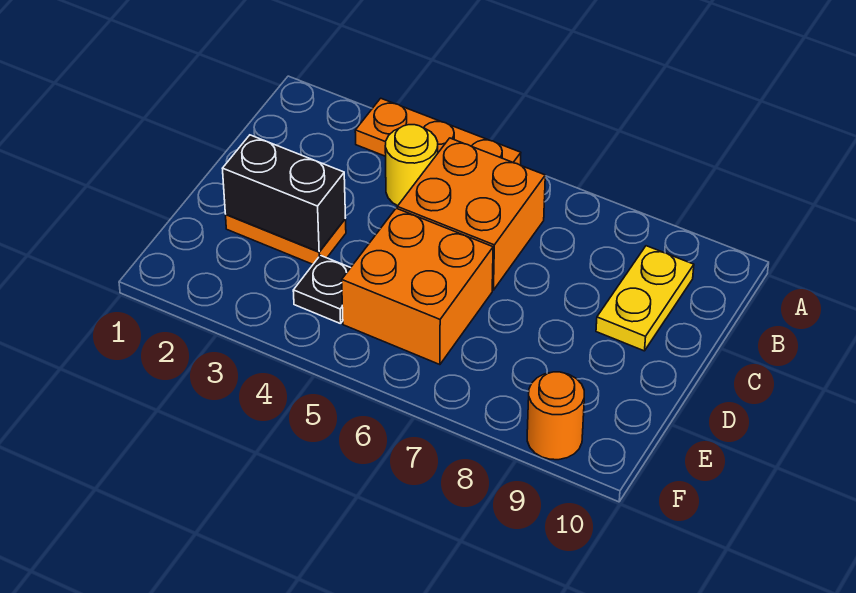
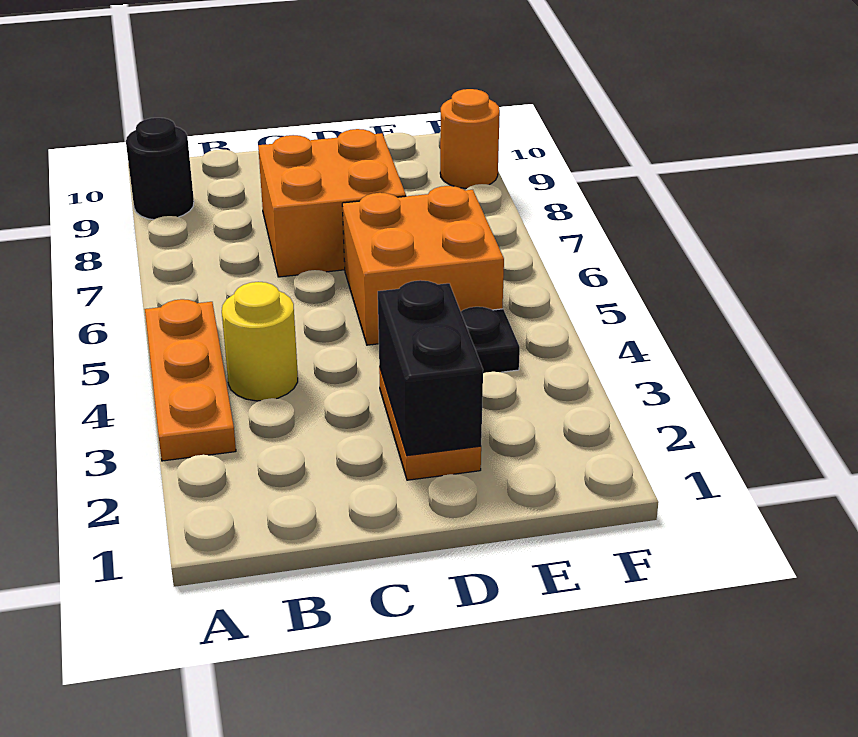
none -> black round brick A9 level 1
orange brick B5:C6 level 1 -> orange brick C7:D8 level 1
yellow plate B9:C9 level 1 -> none

